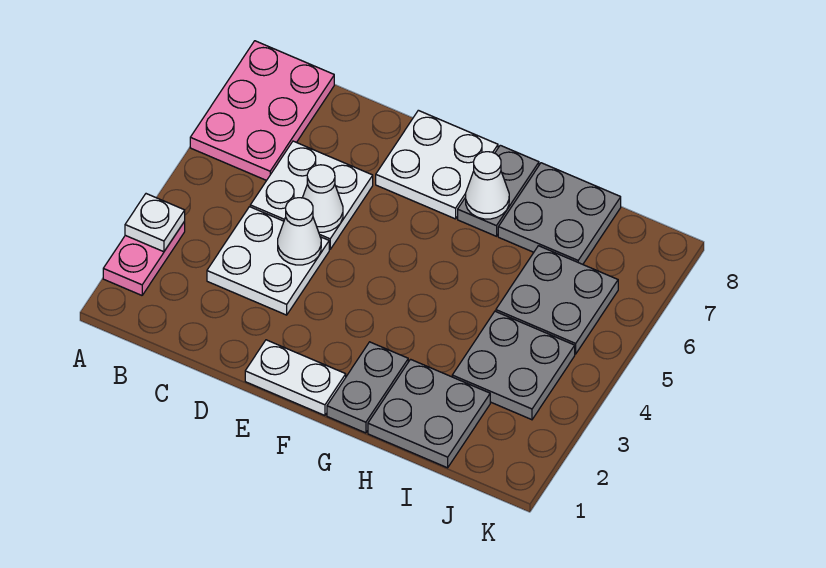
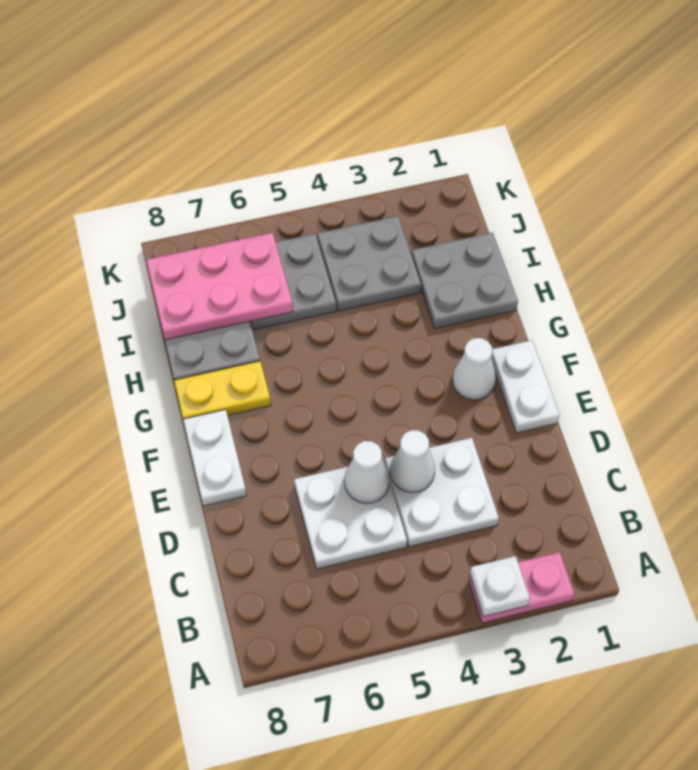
pink plate A6:B8 level 1 -> pink plate I6:J8 level 2
white plate E7:F8 level 1 -> white plate E8:F8 level 1
grey plate G1:G2 level 1 -> none
grey plate G7:G8 level 1 -> yellow plate G7:G8 level 1
white cone G7 level 2 -> white cone F2 level 1

